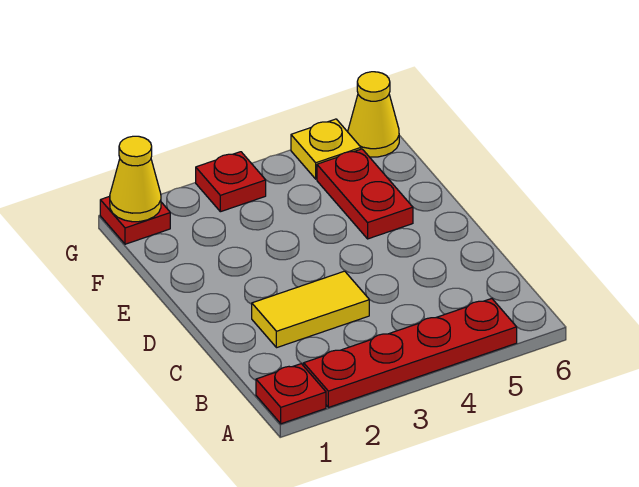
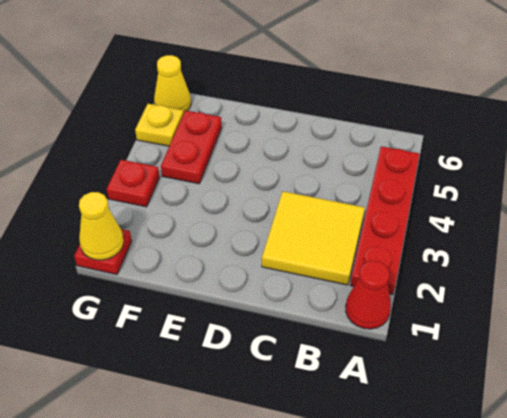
red plate A1 level 1 -> red cone A1 level 1
yellow tile C2:C3 level 1 -> yellow tile B2:C3 level 1
red plate E5:F5 level 1 -> red plate F4:F5 level 1

